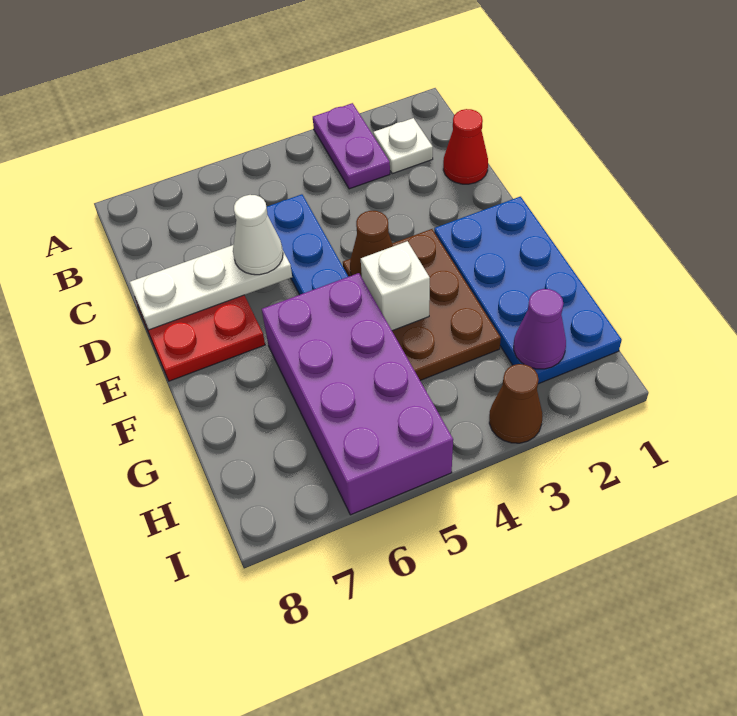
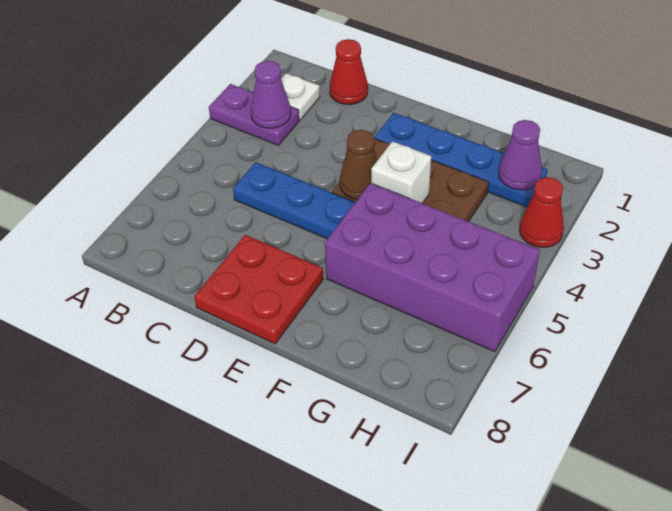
none -> purple cone B3 level 2
white plate D6:D8 level 2 -> none
white cone D6 level 3 -> none
blue plate E1:H2 level 1 -> blue plate E2:H2 level 1
brown cone I3 level 1 -> red cone I3 level 1

